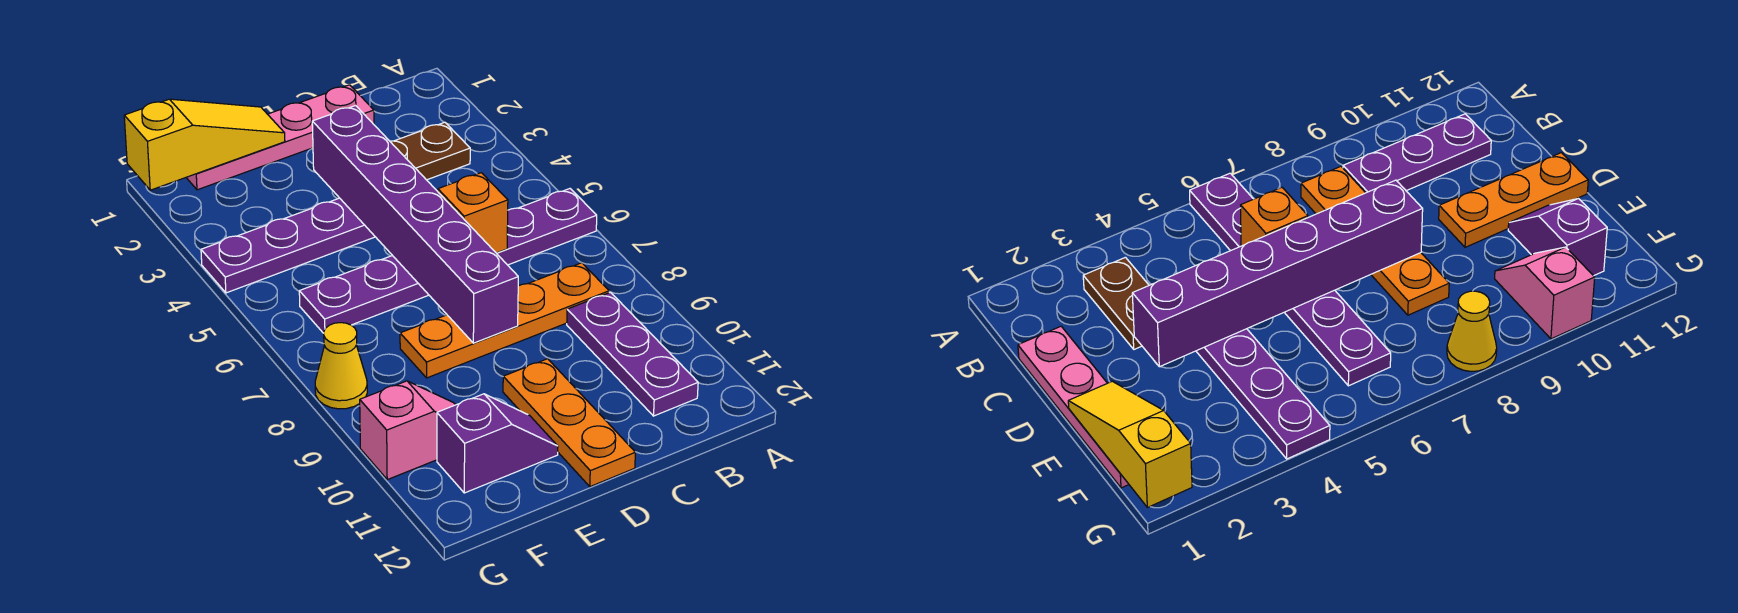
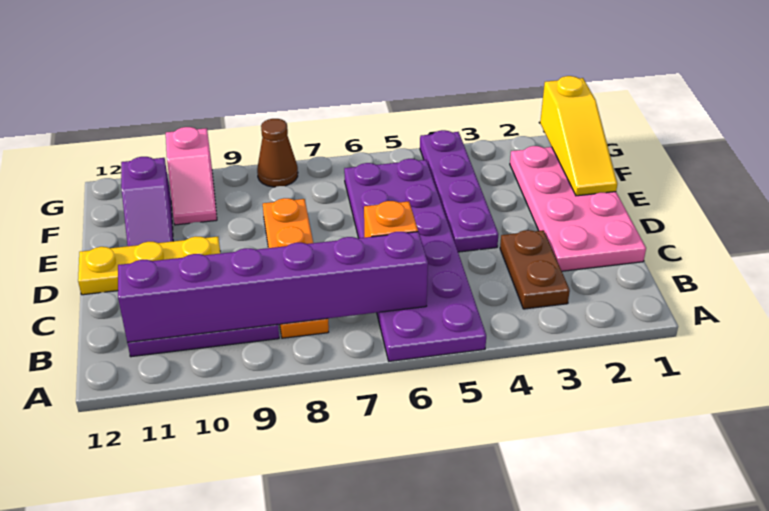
purple plate A6:F6 level 1 -> purple plate A5:F6 level 1
pink plate C1:F1 level 1 -> pink plate C1:F2 level 1
purple brick D3:D8 level 2 -> purple brick B6:B11 level 2
orange plate D10:D12 level 1 -> yellow plate D10:D12 level 1
yellow cone G8 level 1 -> brown cone G8 level 1

